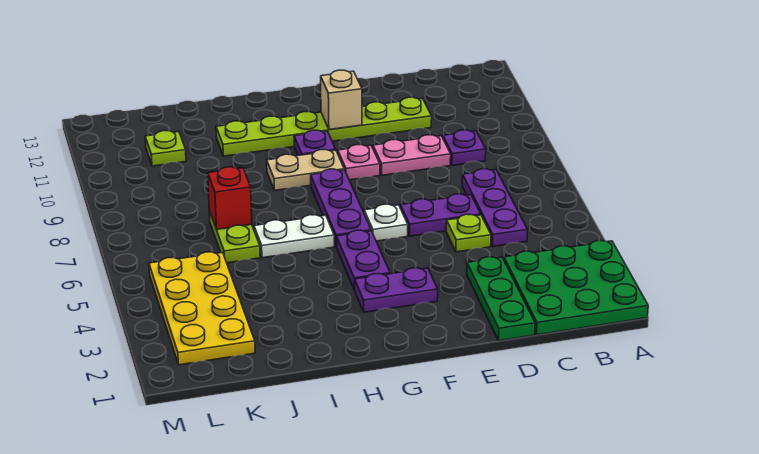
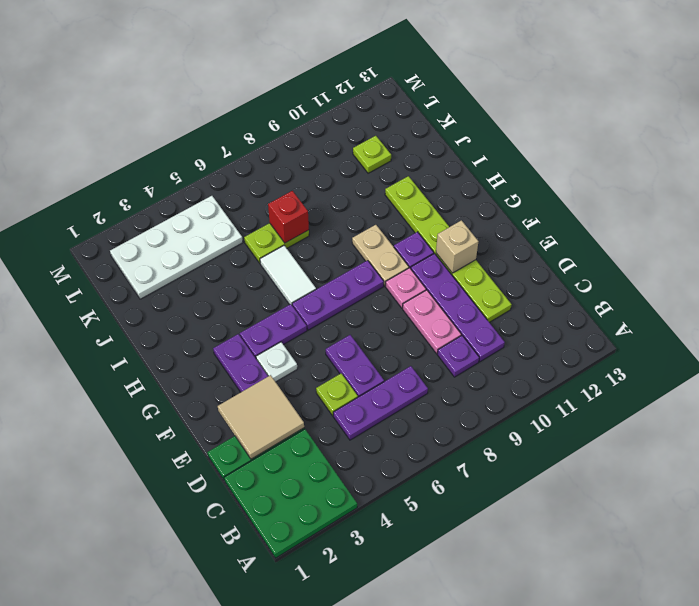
none -> purple plate C10:F10 level 1
none -> tan tile D2:E3 level 2
white plate F6 level 1 -> white plate F4 level 1
white plate H6:I6 level 1 -> white tile H6:I6 level 1
yellow plate K2:L5 level 1 -> white plate K2:L5 level 1

